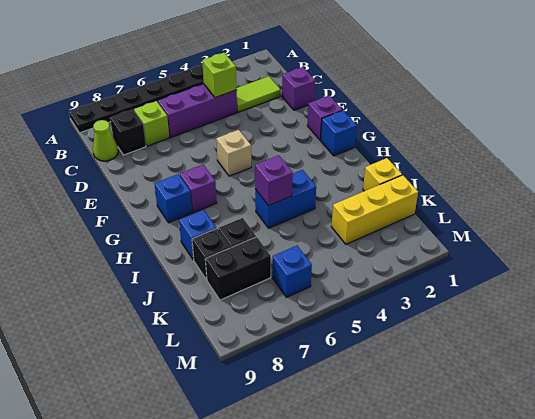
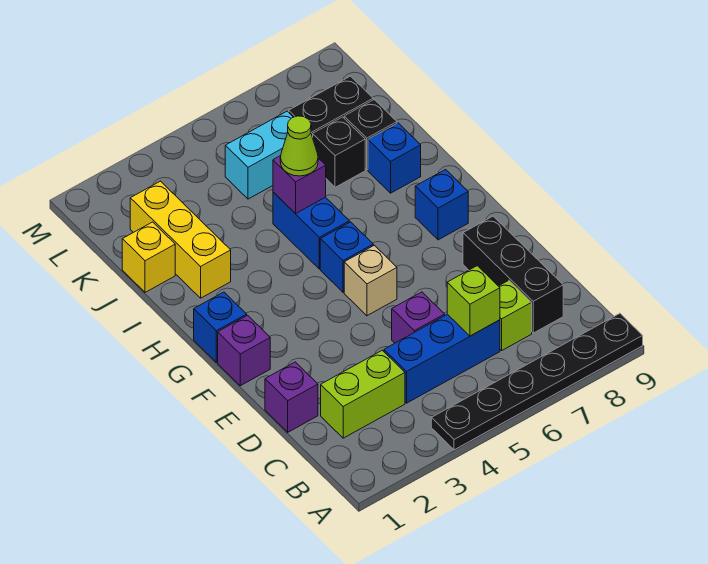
lime tile C2:C3 level 1 -> lime brick C2:C3 level 1
purple brick C4:C6 level 1 -> blue brick C4:C6 level 1
lime brick C4 level 2 -> lime brick C6 level 2
black brick C8 level 1 -> black brick C8:E8 level 1
lime cone C9 level 1 -> lime cone I5 level 3
purple brick G7 level 1 -> purple brick D5 level 1
blue brick I4:I5 level 1 -> blue brick H5:I5 level 1
yellow brick K1:K3 level 1 -> yellow brick I2:K2 level 1
none -> cyan brick K5:K6 level 1
blue brick L6 level 1 -> blue brick G5 level 1

